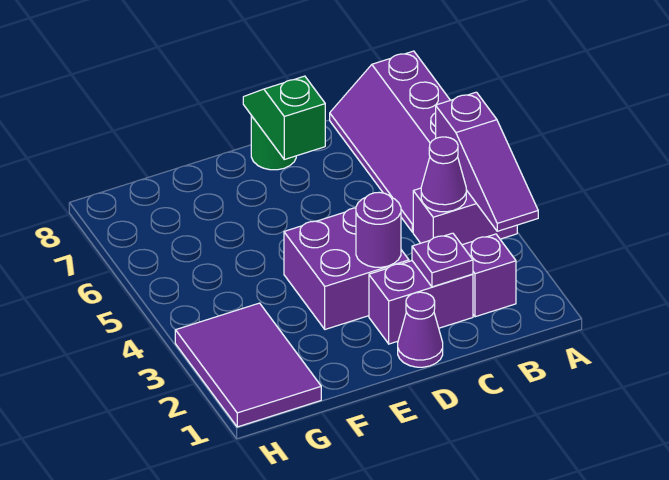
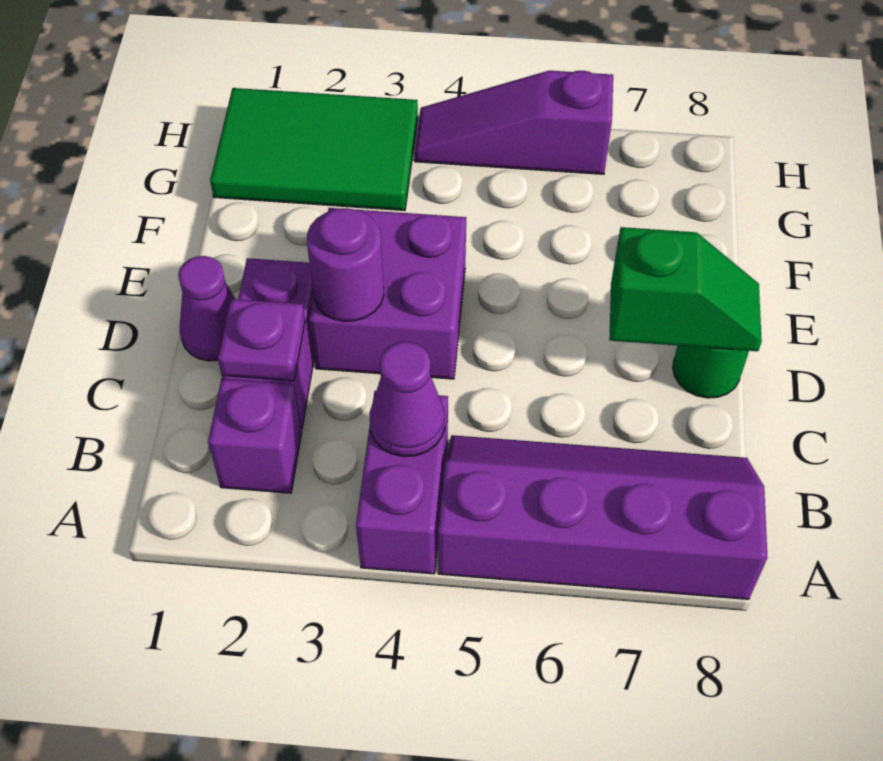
purple slope A3:A5 level 2 top 5 -> purple slope H4:H6 level 1 top 6
purple tile G1:H3 level 1 -> green tile G1:H3 level 1

